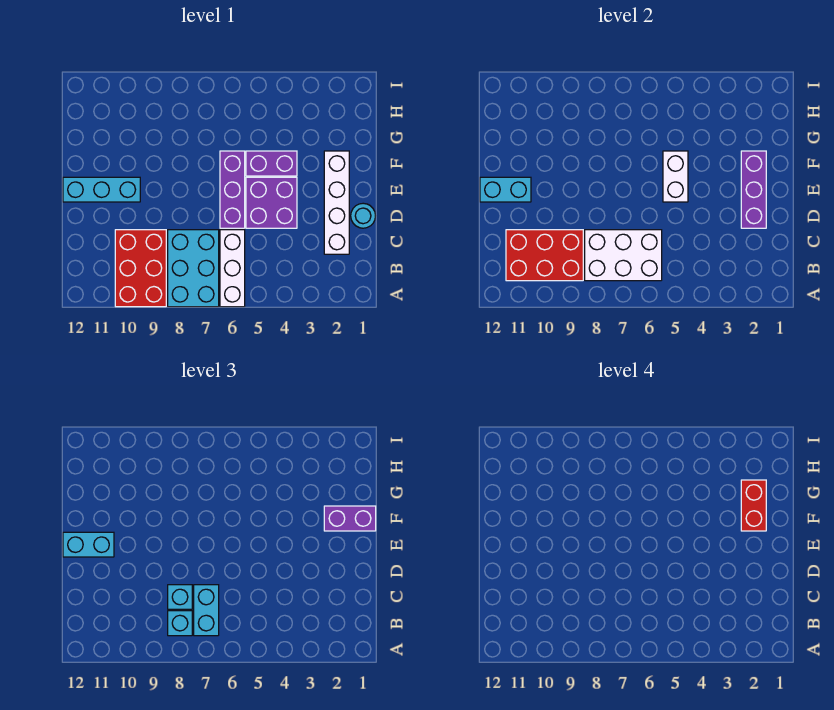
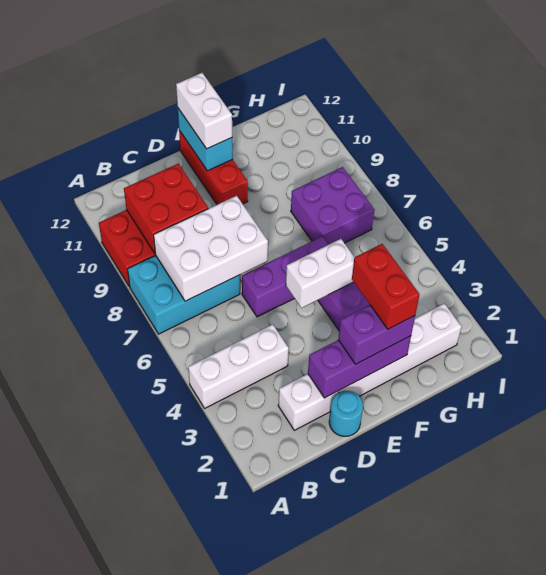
white brick A6:C6 level 1 -> white brick A4:C4 level 1
white brick B6:C8 level 2 -> white brick B7:D8 level 2
cyan brick B7:C7 level 3 -> none
cyan brick B8 level 3 -> none
red brick B9:C11 level 2 -> red brick B9:C10 level 2
white brick C2:F2 level 1 -> white brick C2:H2 level 1
cyan brick C8 level 3 -> none
purple brick D4:E5 level 1 -> purple brick G7:H8 level 1
cyan brick E10:E12 level 1 -> red brick E10:E12 level 1
cyan brick E11:E12 level 3 -> white brick E11:E12 level 3
purple brick F1:F2 level 3 -> purple brick E2:F2 level 3
red brick F2:G2 level 4 -> red brick F2:F3 level 4

